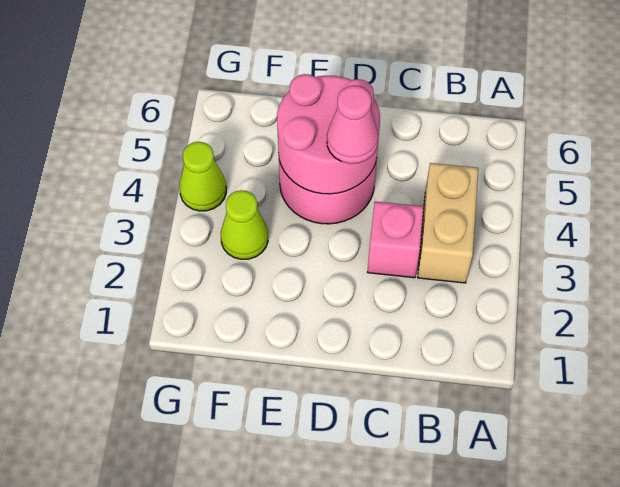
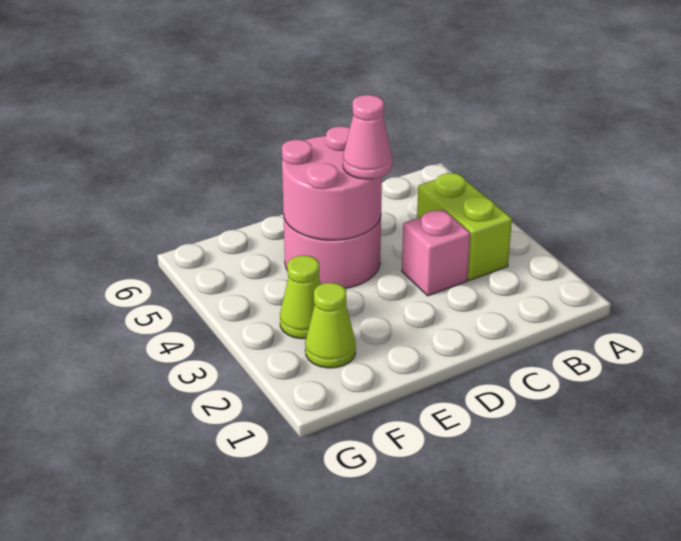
tan brick B3:B4 level 1 -> lime brick B3:B4 level 1
lime cone G4 level 1 -> lime cone F2 level 1

